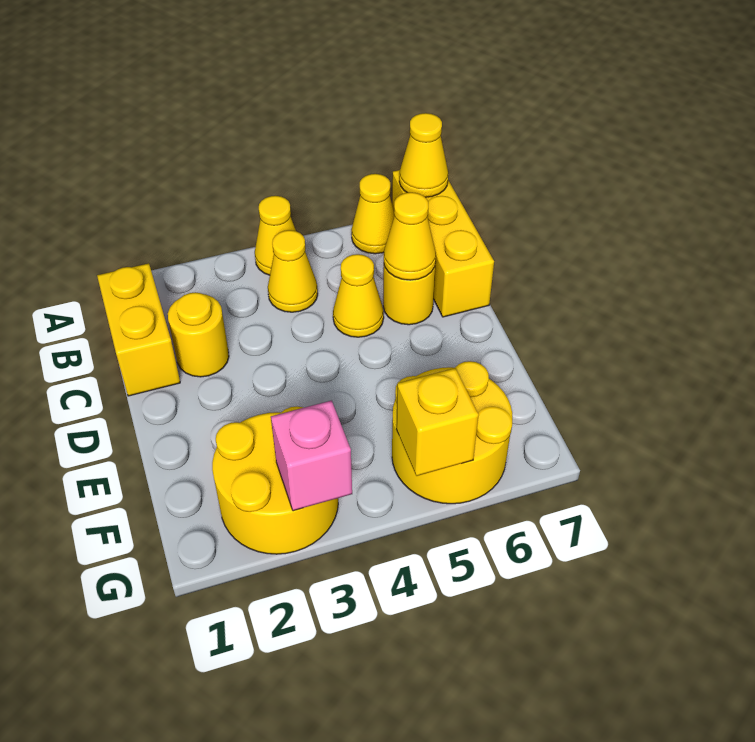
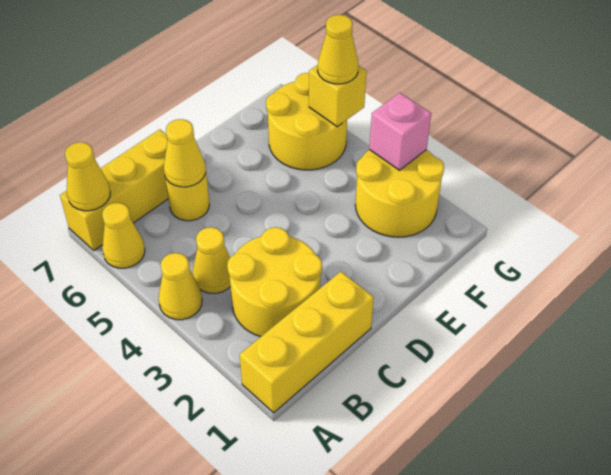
yellow brick B1:C1 level 1 -> yellow brick A1:C1 level 1
yellow round brick C2 level 1 -> yellow round brick B2:C3 level 1
yellow cone C5 level 1 -> yellow cone G5 level 3

